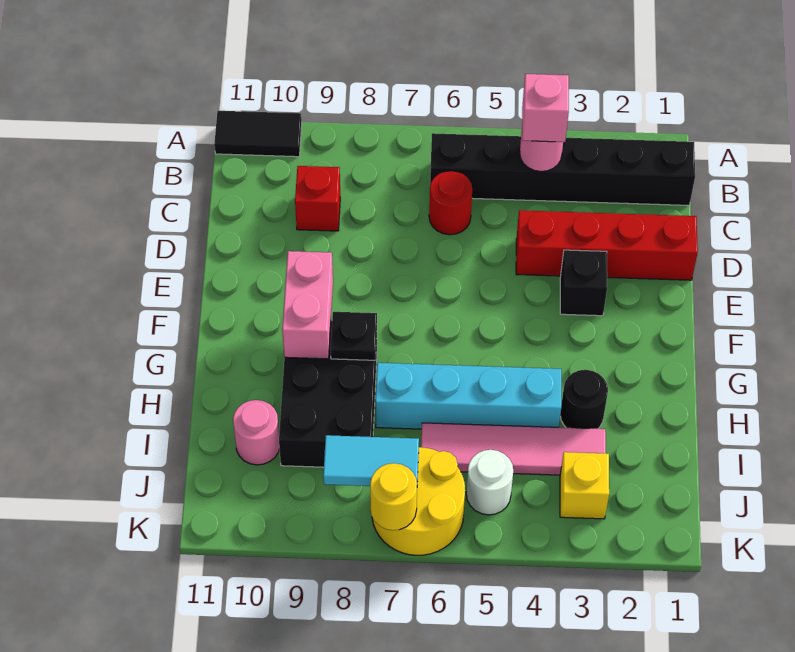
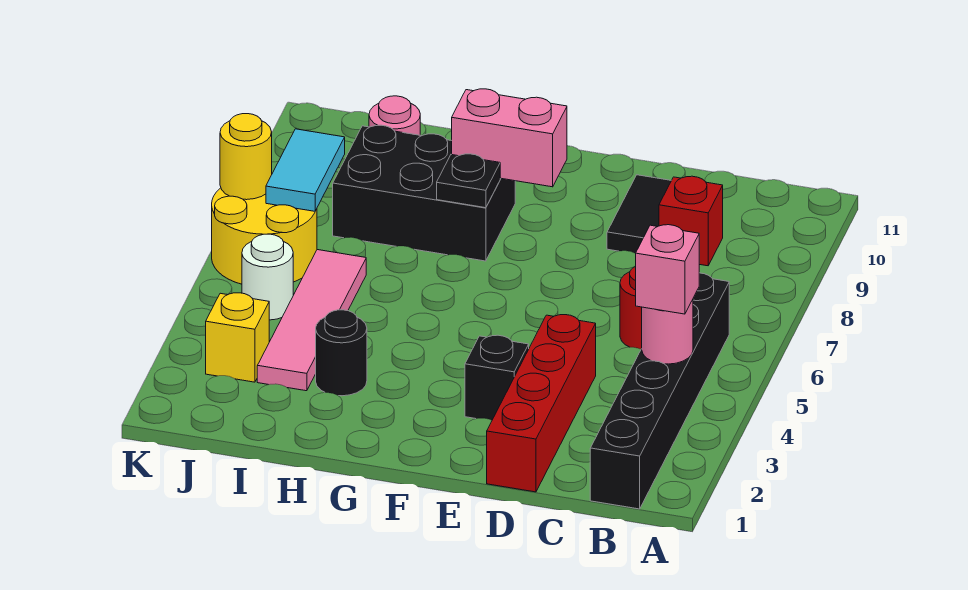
black tile A10:A11 level 1 -> black tile D9:D10 level 1
cyan brick H4:H7 level 1 -> none

